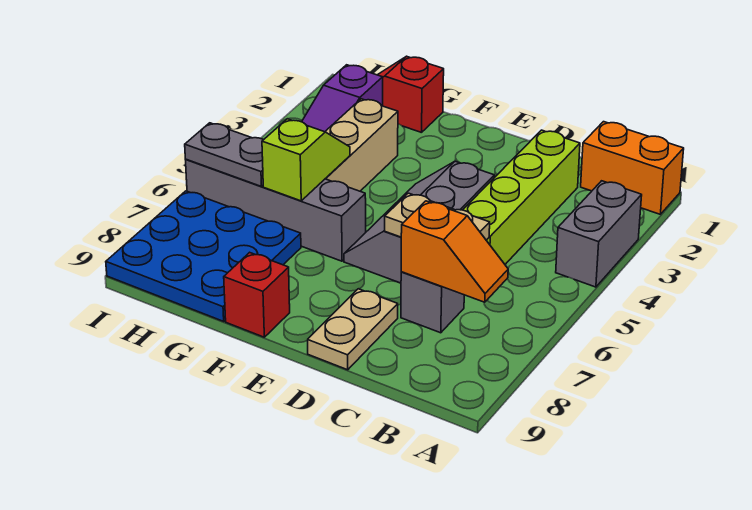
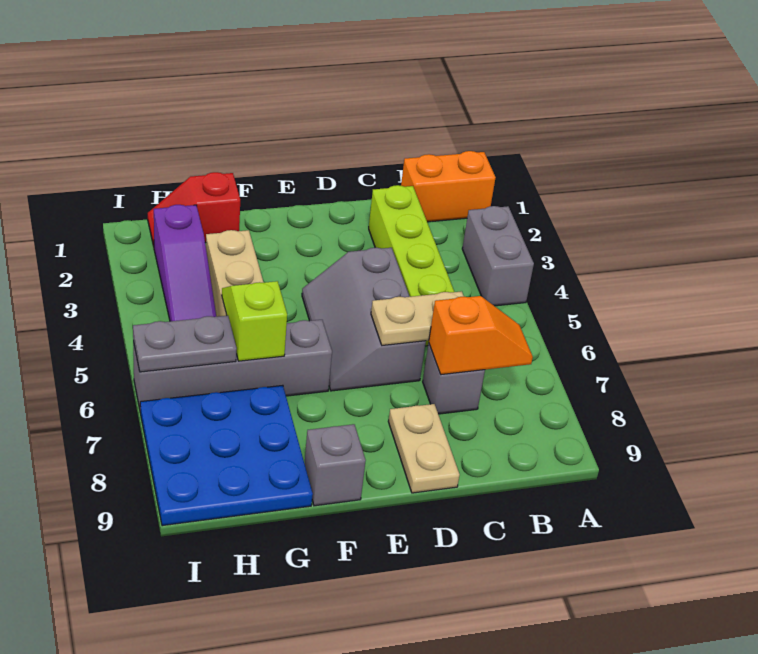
red brick F9 level 1 -> grey brick F9 level 1

